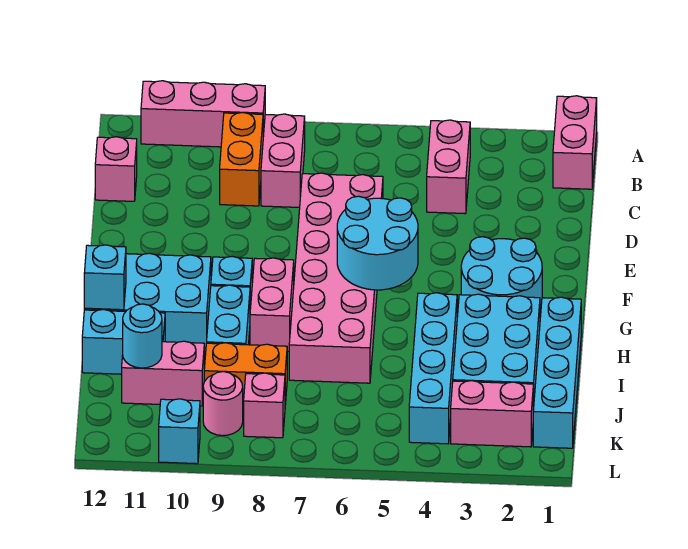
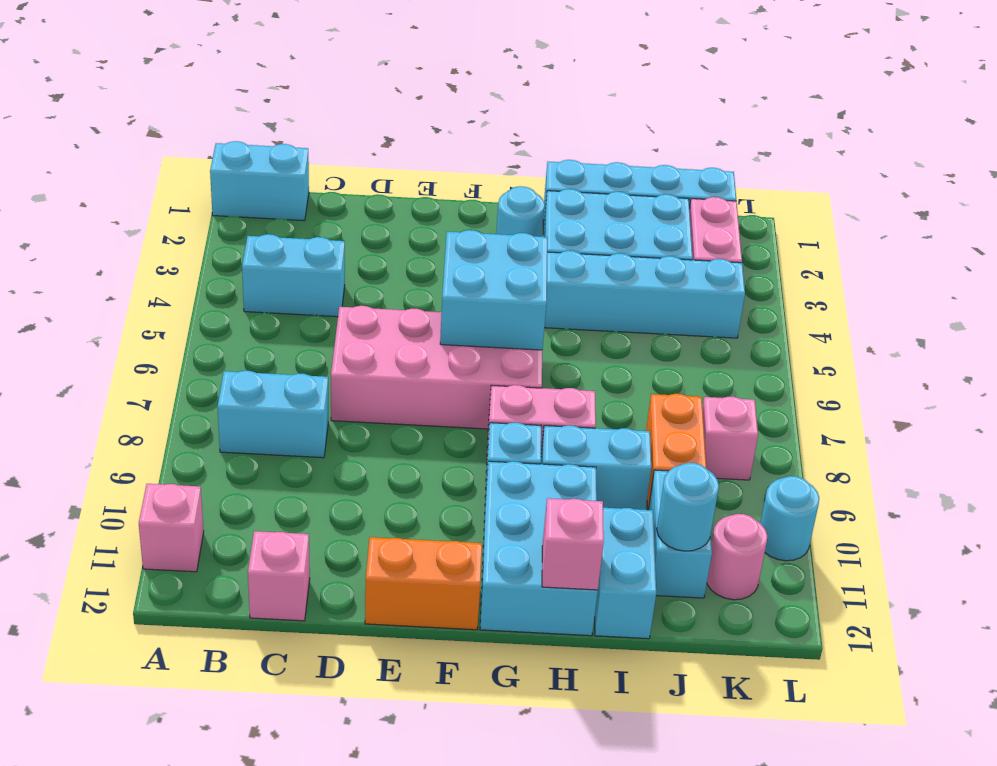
pink brick A1:B1 level 1 -> cyan brick A1:B1 level 1
pink brick A9:A11 level 1 -> pink brick A11 level 1
pink brick B4:C4 level 1 -> cyan brick B4:C4 level 1
pink brick B8:C8 level 1 -> cyan brick B8:C8 level 1
orange brick B9:C9 level 1 -> orange brick E12:F12 level 1
pink brick D6:I7 level 1 -> pink brick D6:G7 level 1
cyan round brick F2:G3 level 1 -> cyan round brick G2 level 1
cyan round brick F5:G6 level 2 -> cyan brick F5:G6 level 2
cyan brick H12 level 2 -> pink brick H12 level 2
pink brick J10:J11 level 1 -> cyan brick J10:J11 level 1
pink round brick K9 level 1 -> pink round brick K11 level 1
cyan brick L10 level 1 -> cyan round brick L10 level 1

